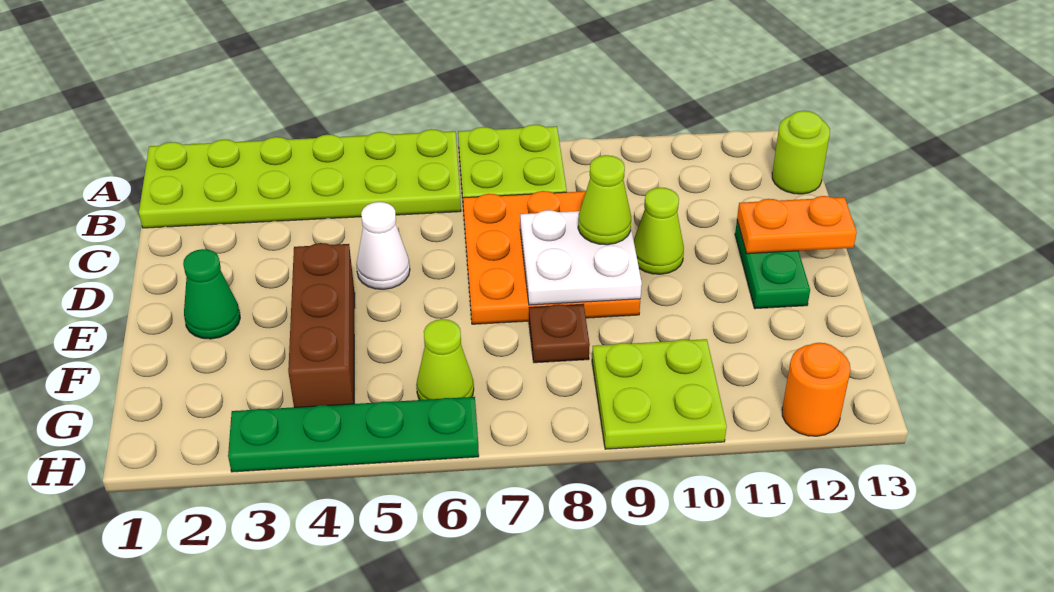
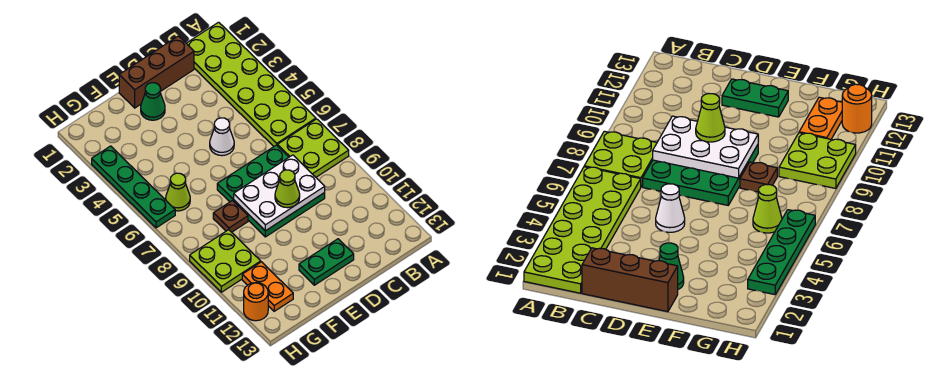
lime round brick B13 level 1 -> none
orange plate C7:E9 level 1 -> green plate C7:E9 level 1
white plate D8:E9 level 2 -> white plate C8:E9 level 2
lime cone D10 level 1 -> none
orange plate D12:D13 level 2 -> orange plate G11:G12 level 1
brown brick E4:G4 level 1 -> brown brick C1:E1 level 1

